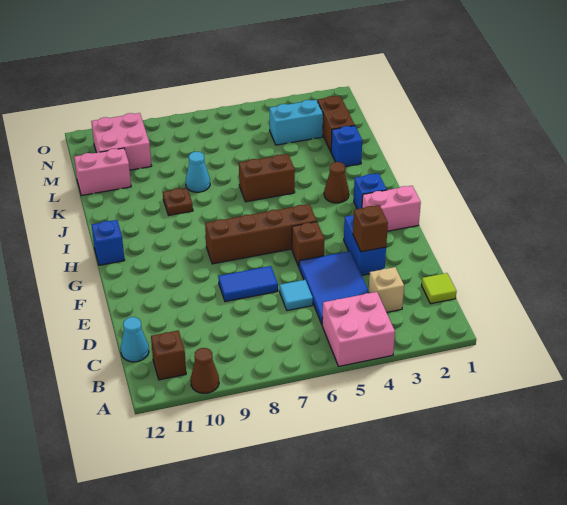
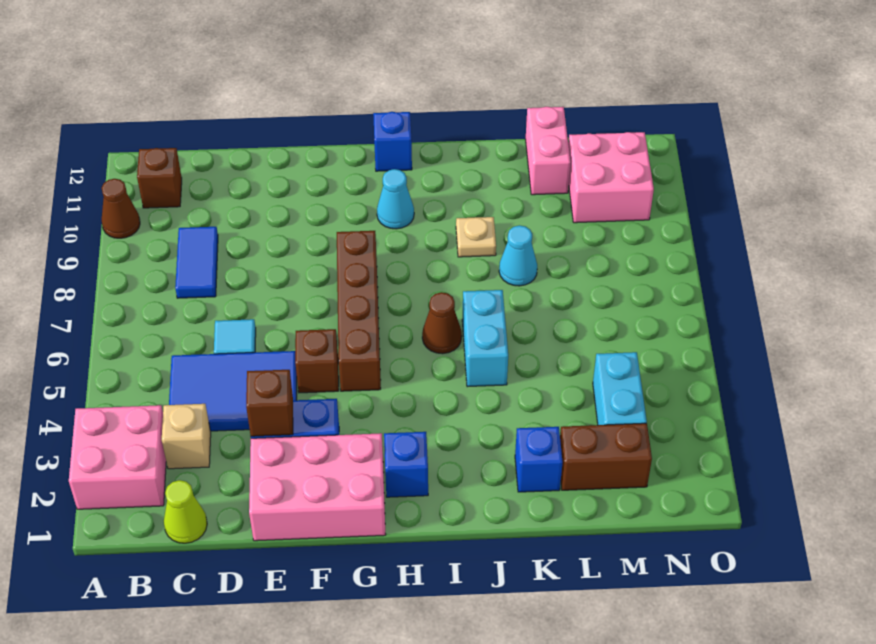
pink brick A4:B5 level 1 -> pink brick A2:B3 level 1
lime tile C1 level 1 -> lime cone C1 level 1
cyan cone C12 level 1 -> cyan cone H10 level 1
blue tile E7:E8 level 1 -> blue tile C8:C9 level 1
pink brick G1:G2 level 1 -> pink brick E1:G2 level 1
brown cone I3 level 1 -> brown cone I6 level 1
brown brick J5:J6 level 1 -> cyan brick J5:J6 level 1
brown plate J9 level 1 -> tan plate J9 level 1

